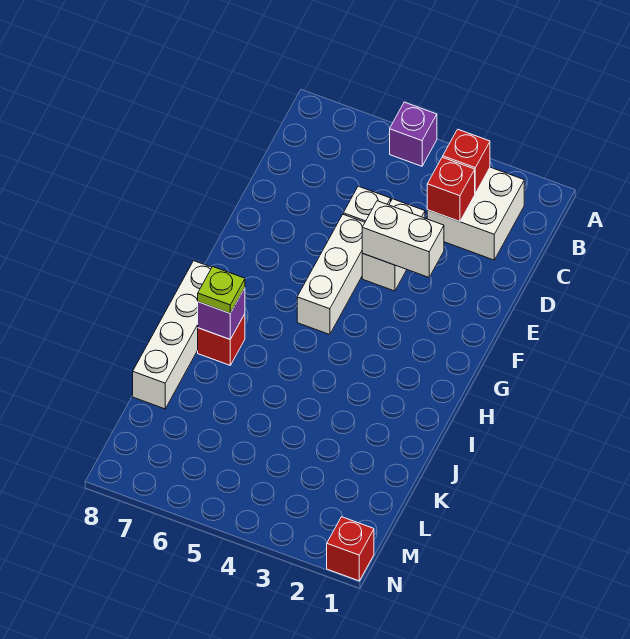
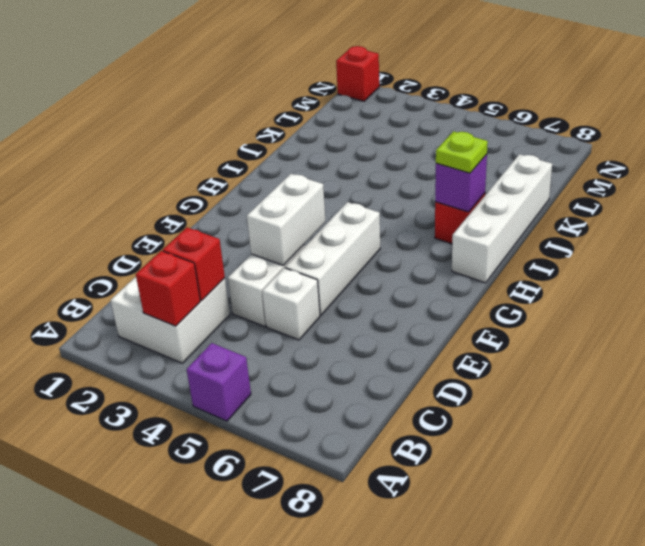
white brick E3:E4 level 2 -> white brick E4:F4 level 2

